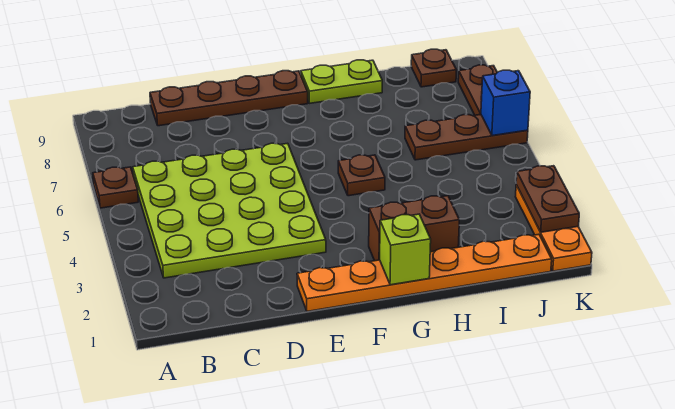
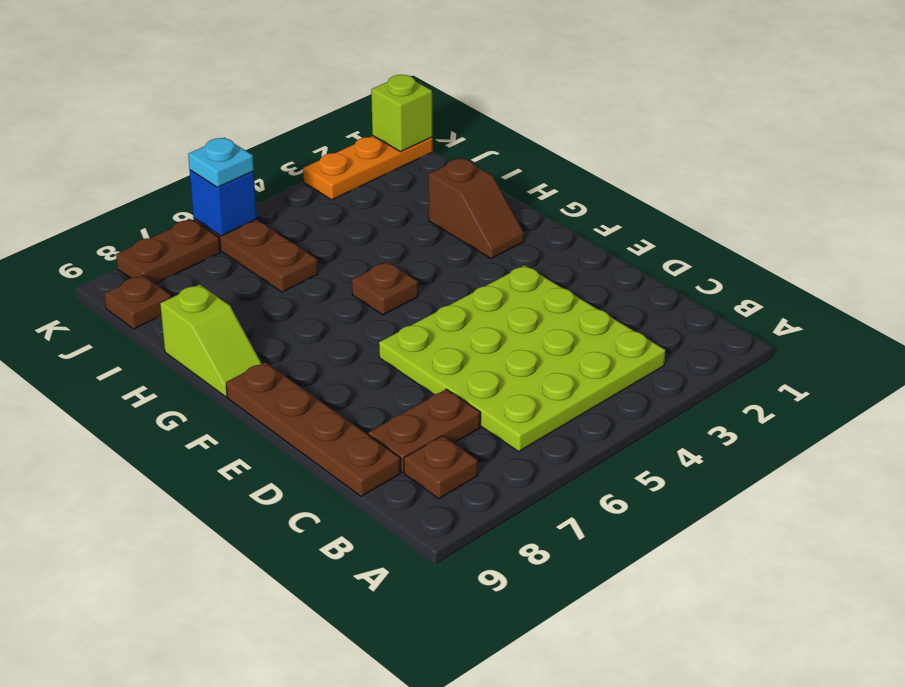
brown plate A6 level 1 -> brown plate B8 level 1
orange plate E1:J1 level 1 -> none
lime brick G1 level 2 -> lime brick K1 level 2
brown brick G2:H2 level 1 -> brown slope G2:H2 level 1 top H
lime plate G9:H9 level 1 -> lime slope G9:H9 level 1 top H
brown plate K2:K3 level 2 -> brown plate C7:C8 level 1
none -> cyan plate K6 level 3

